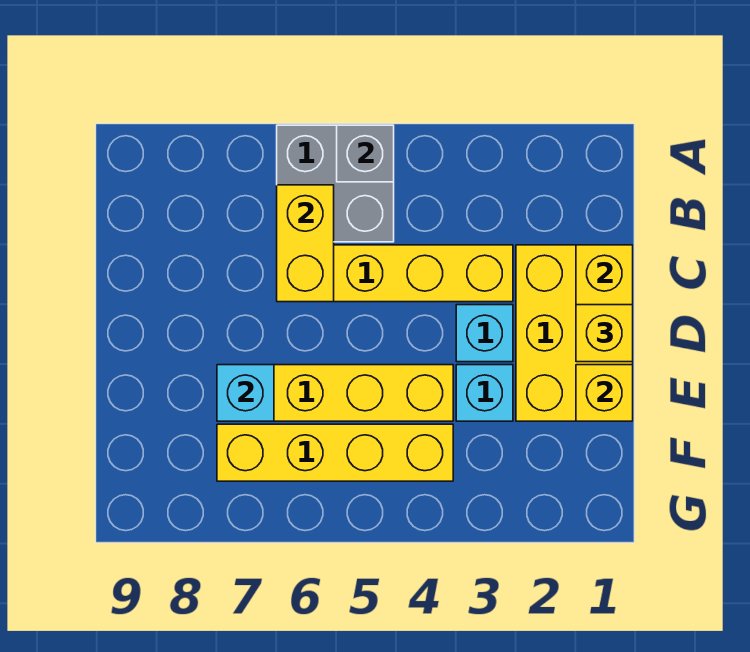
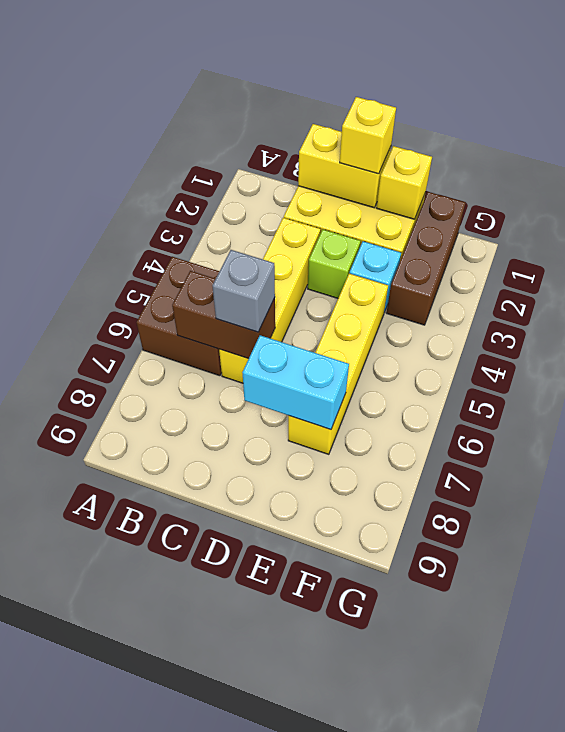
grey brick A5:B6 level 1 -> brown brick A5:B6 level 1
grey brick A5 level 2 -> grey brick C6 level 3
yellow brick B6:C6 level 2 -> brown brick B6:C6 level 2
cyan brick D3 level 1 -> lime brick D3 level 1
cyan brick E7 level 2 -> cyan brick D7:E7 level 2
none -> brown brick F1:F3 level 1
yellow brick F4:F7 level 1 -> none

